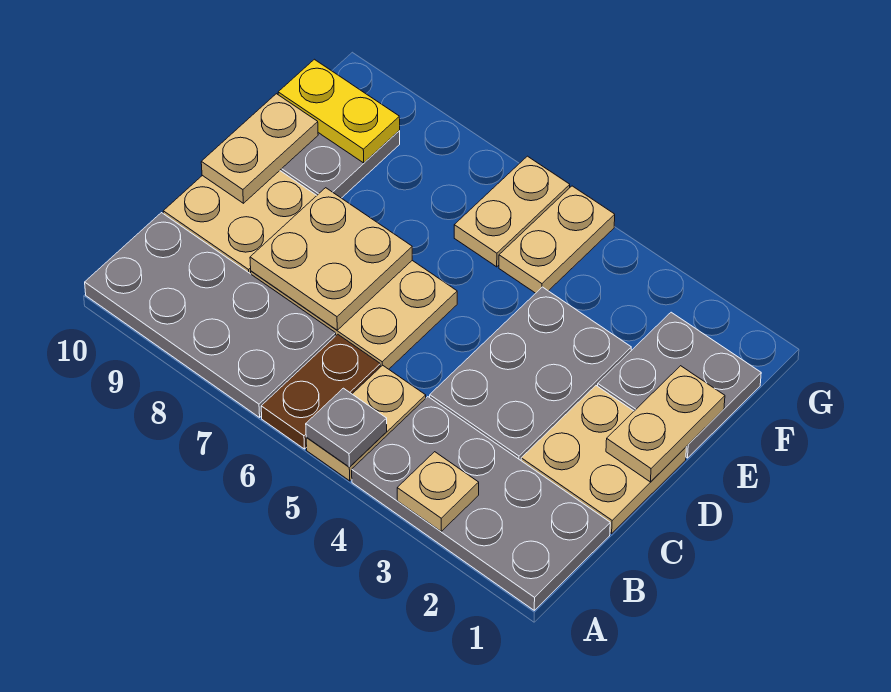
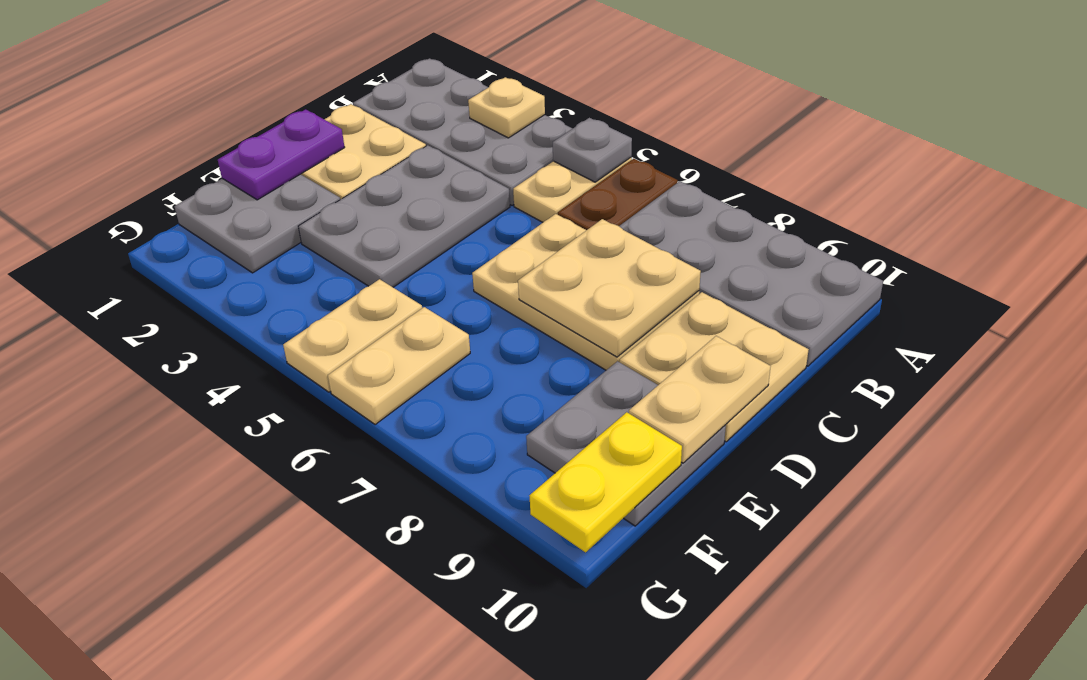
tan plate D1:E1 level 2 -> purple plate D1:E1 level 2
yellow plate F9:F10 level 2 -> yellow plate F10:G10 level 2

